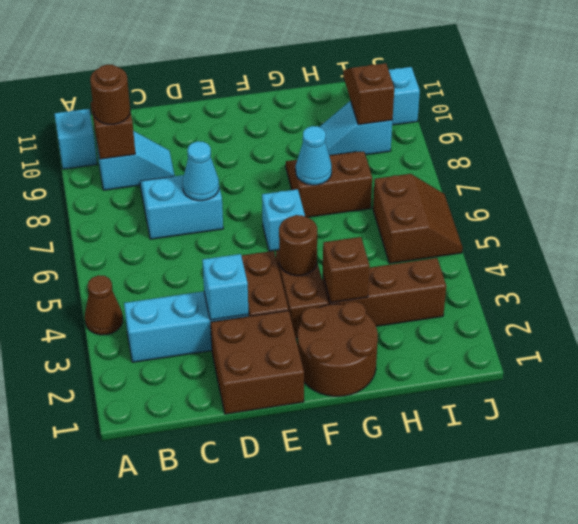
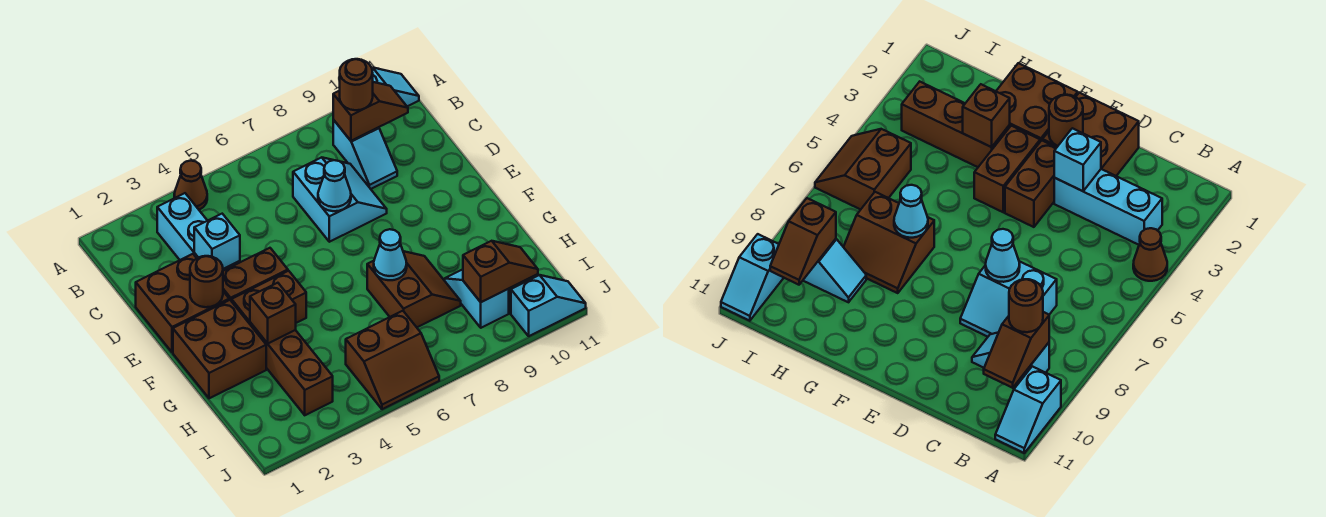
brown round brick F1:G2 level 1 -> brown brick F1:G2 level 1
brown round brick F4 level 2 -> brown round brick E2 level 2
cyan brick F6 level 1 -> none

